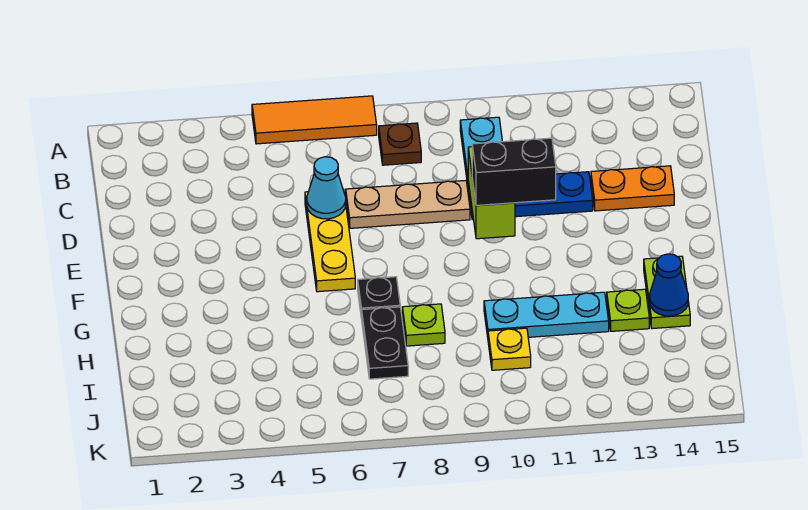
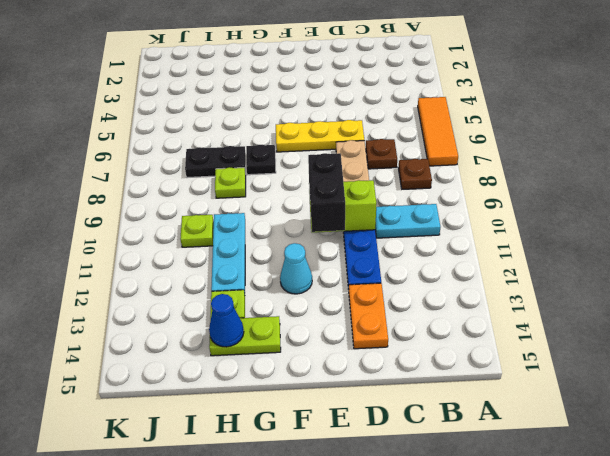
none -> brown plate C7 level 1
cyan cone D6 level 2 -> cyan cone F12 level 1
yellow plate I10 level 1 -> lime plate I10 level 1

